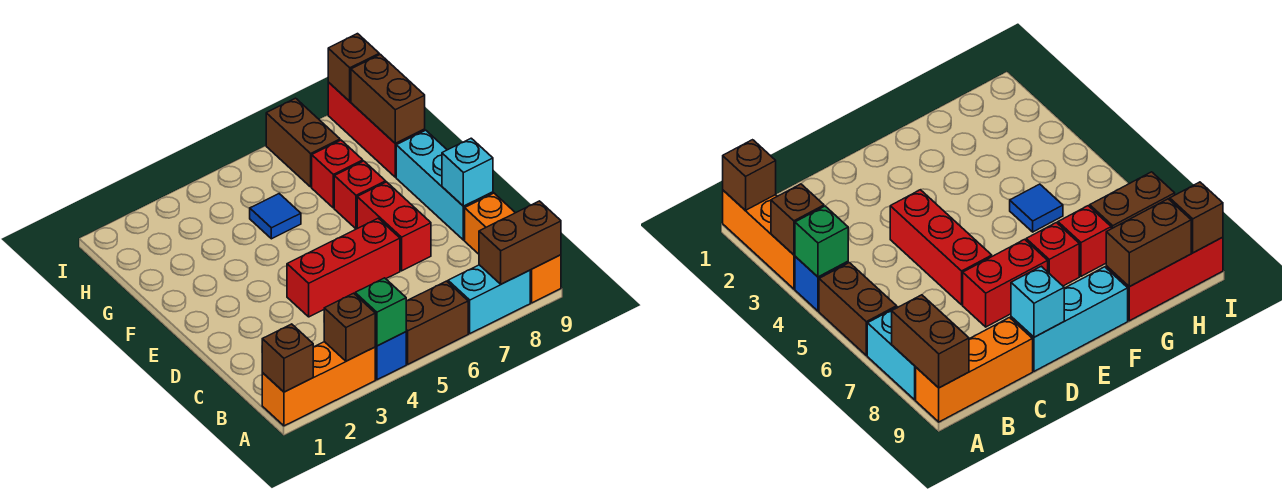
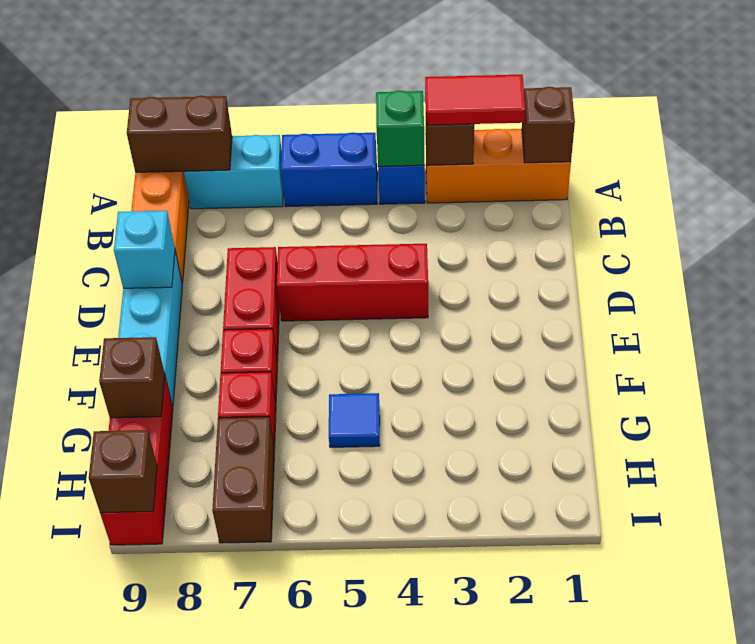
none -> red tile A2:A3 level 3
brown brick A5:A6 level 1 -> blue brick A5:A6 level 1
brown brick G9:H9 level 2 -> brown brick G9 level 2

